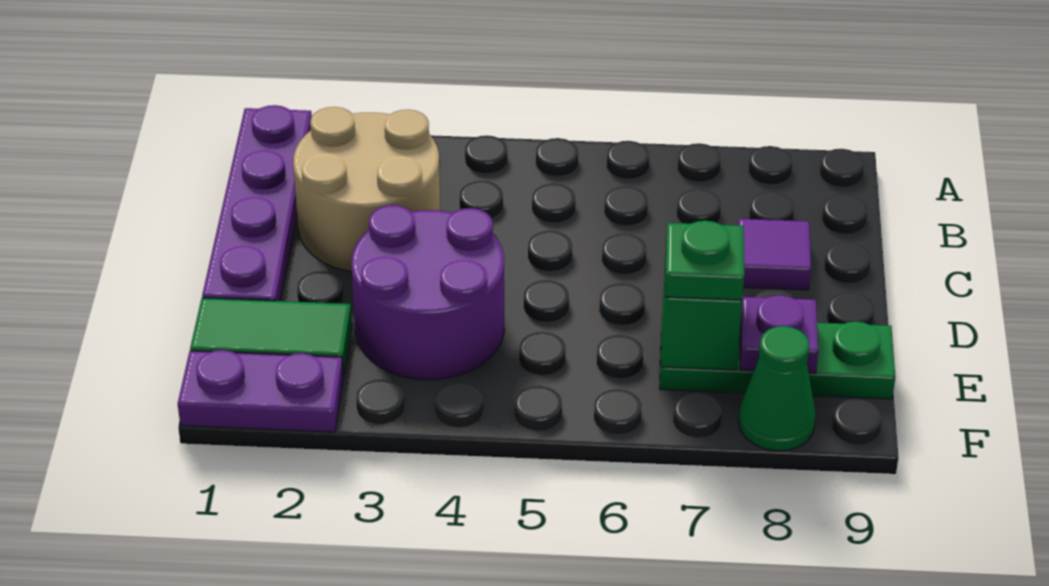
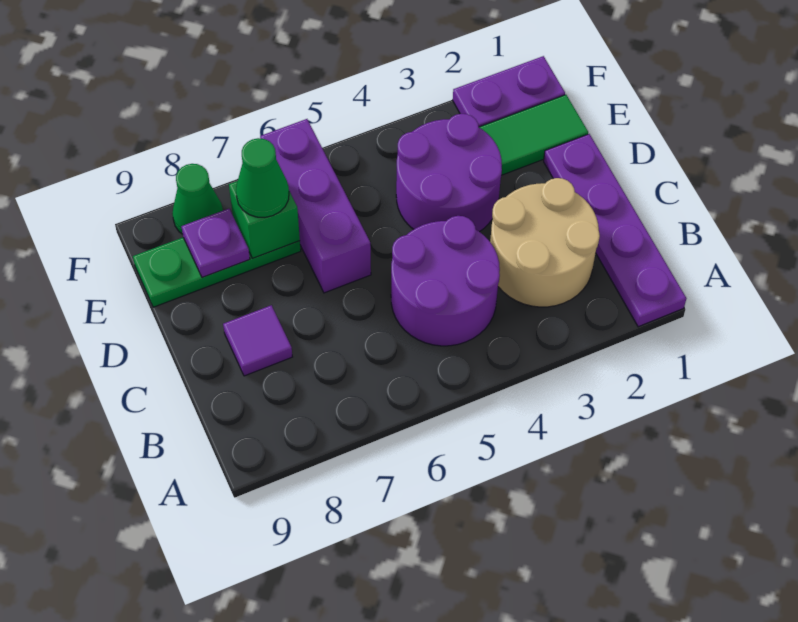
none -> purple round brick B4:C5 level 1
none -> purple brick D6:F6 level 1
green plate E7 level 3 -> green cone E7 level 3

